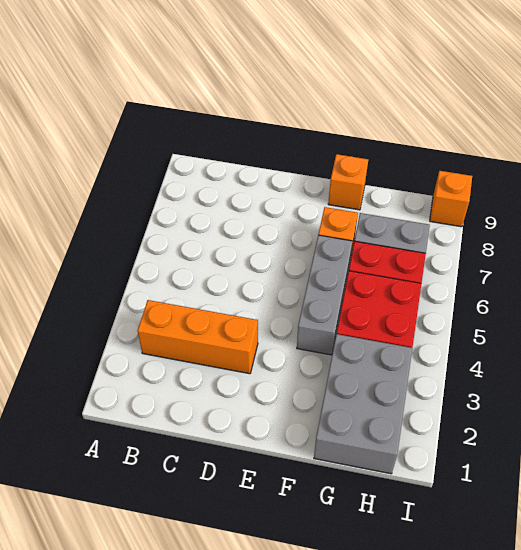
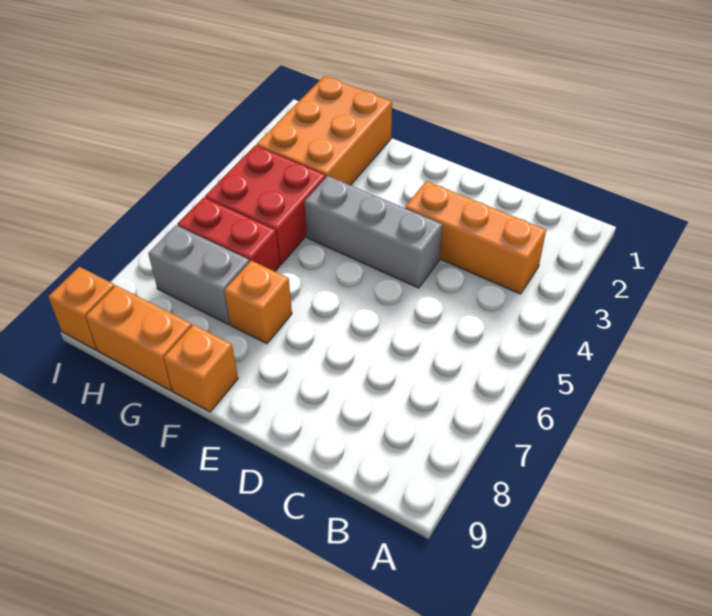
grey brick F4:F6 level 1 -> grey brick D4:F4 level 1
grey brick G1:H3 level 1 -> orange brick G1:H3 level 1
none -> orange brick G9:H9 level 1

